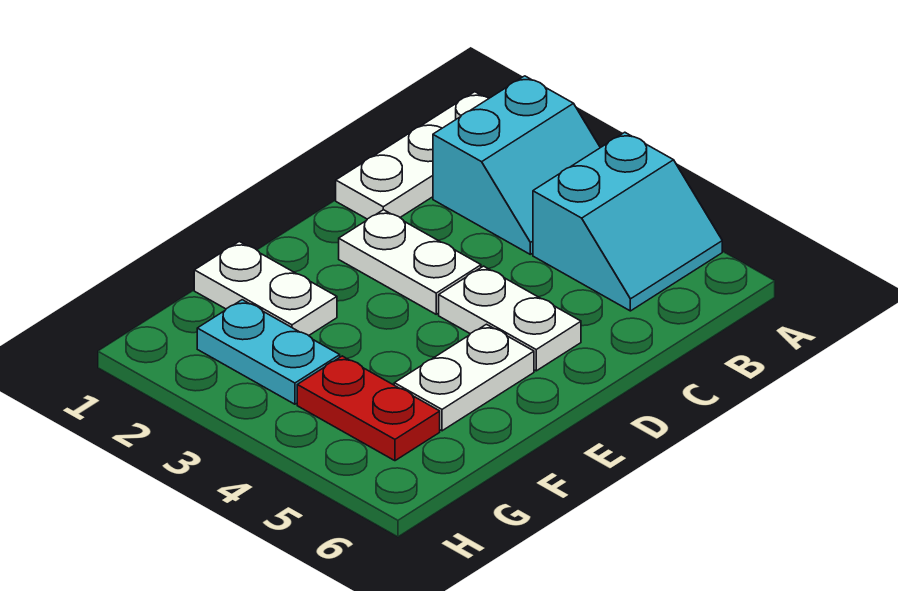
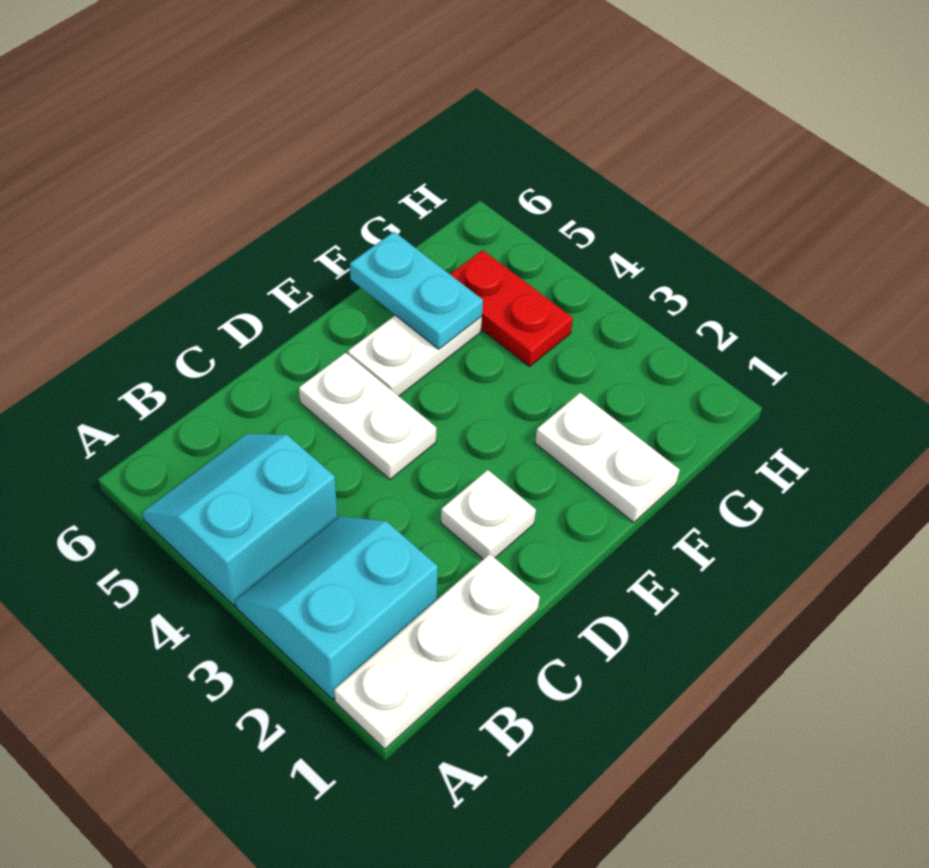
white plate D2:D3 level 1 -> white plate D2 level 1
cyan plate G2:G3 level 1 -> cyan plate F5:F6 level 2

